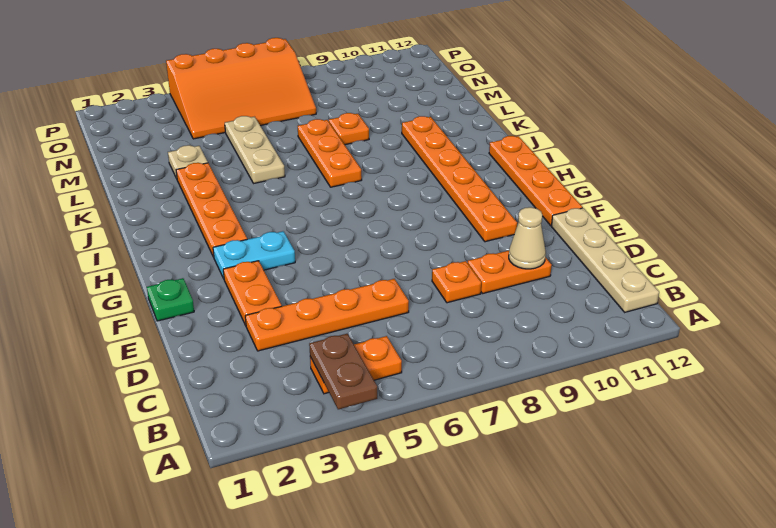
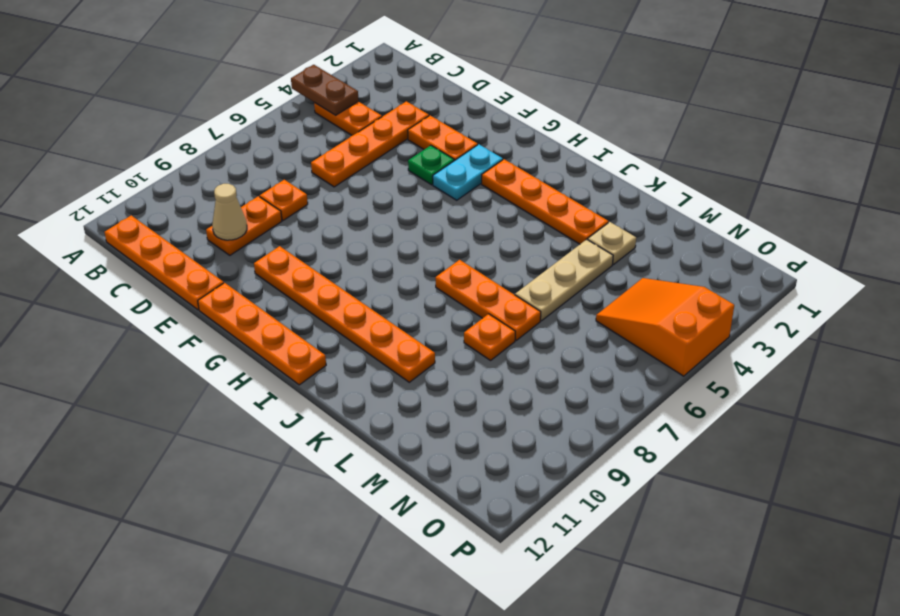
orange plate B4:B5 level 1 -> orange plate B4:C4 level 1
tan plate B12:E12 level 1 -> orange plate B12:E12 level 1
green plate F1 level 1 -> green plate F4 level 1
tan plate K5:M5 level 1 -> tan plate L4:L6 level 1
orange slope N4:P7 level 1 top P -> orange slope N4:P5 level 1 top P

